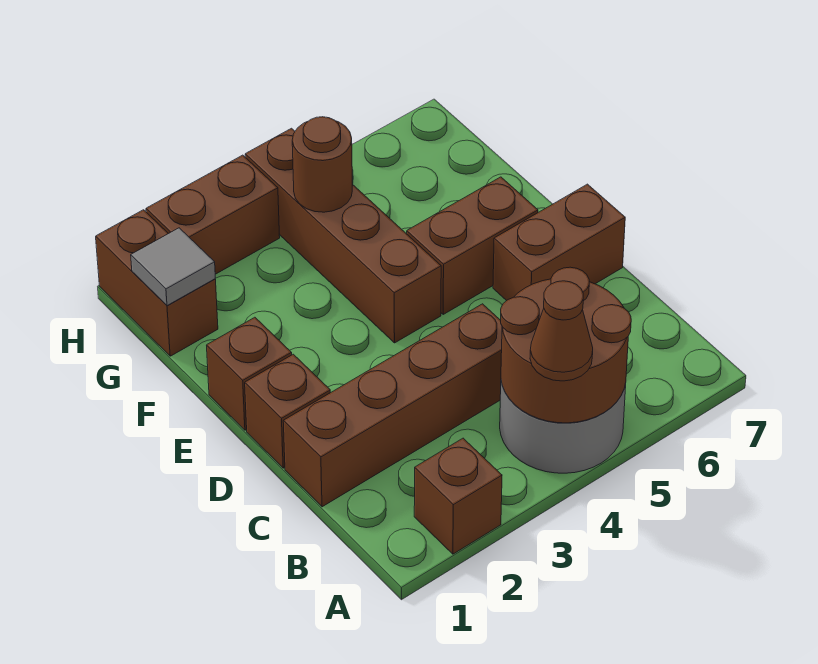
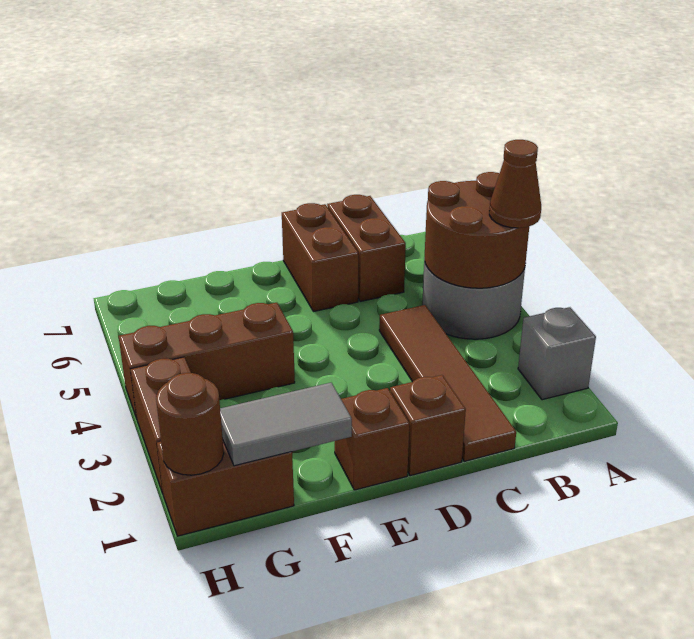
brown brick A2 level 1 -> grey brick A2 level 1
brown brick C1:C4 level 1 -> brown tile C1:C4 level 1
brown brick E4:H4 level 1 -> brown brick F4:H4 level 1
brown brick E5:E6 level 1 -> brown brick C6:C7 level 1
grey tile G1 level 2 -> grey tile F1:G1 level 2
brown round brick G4 level 2 -> brown round brick H1 level 2

